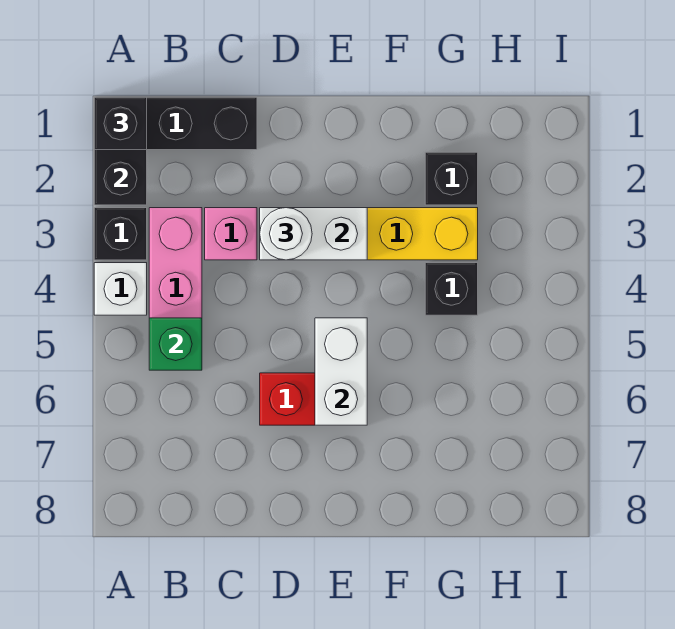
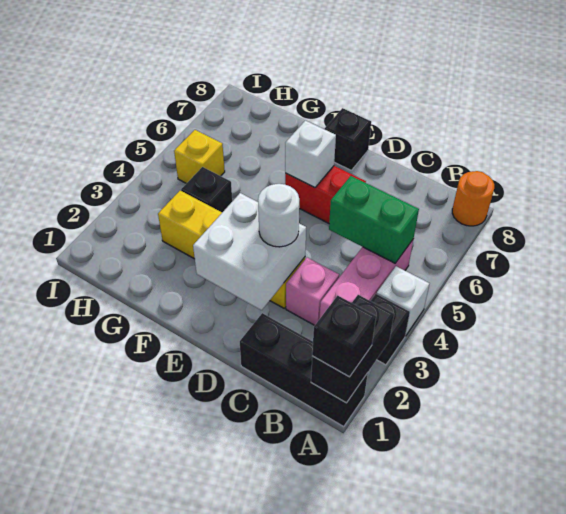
none -> orange round brick A8 level 1
green brick B5 level 2 -> green brick B5:C5 level 2
white brick D3:E3 level 2 -> white brick D2:E3 level 2
white brick E5:E6 level 2 -> white brick E6 level 2
black brick G2 level 1 -> black brick E8 level 1
none -> yellow brick H5 level 1

